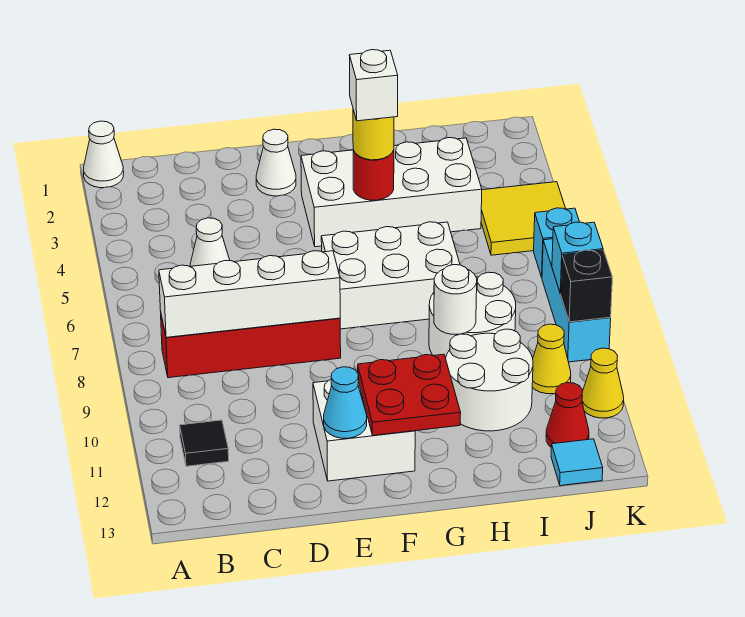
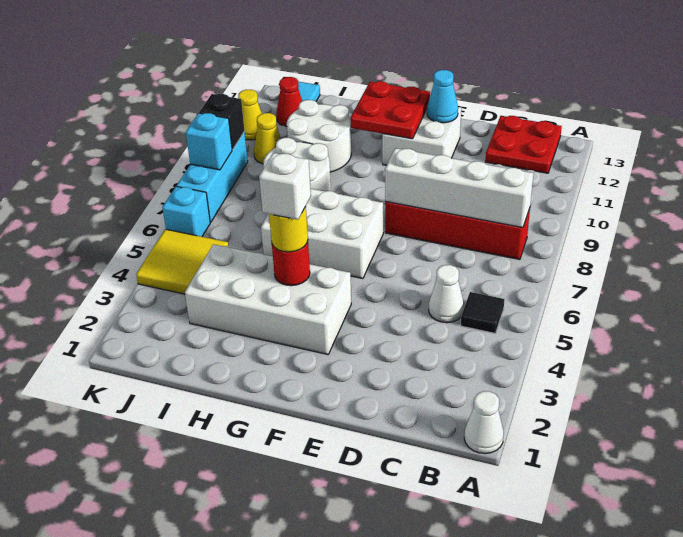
black tile B11 level 1 -> black tile B5 level 1
none -> red plate B12:C13 level 1
white cone E2 level 1 -> none
white round brick H9 level 2 -> none

